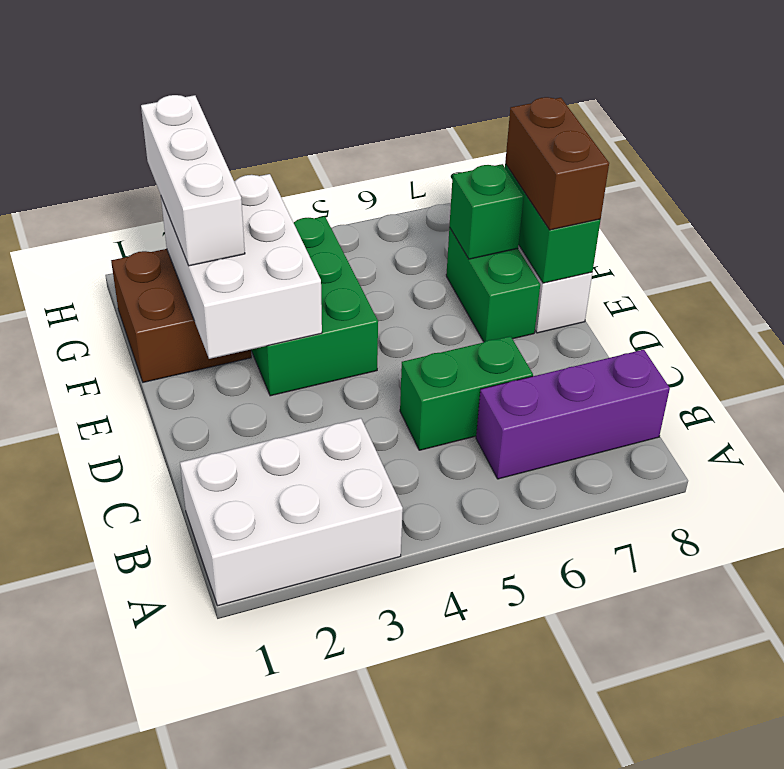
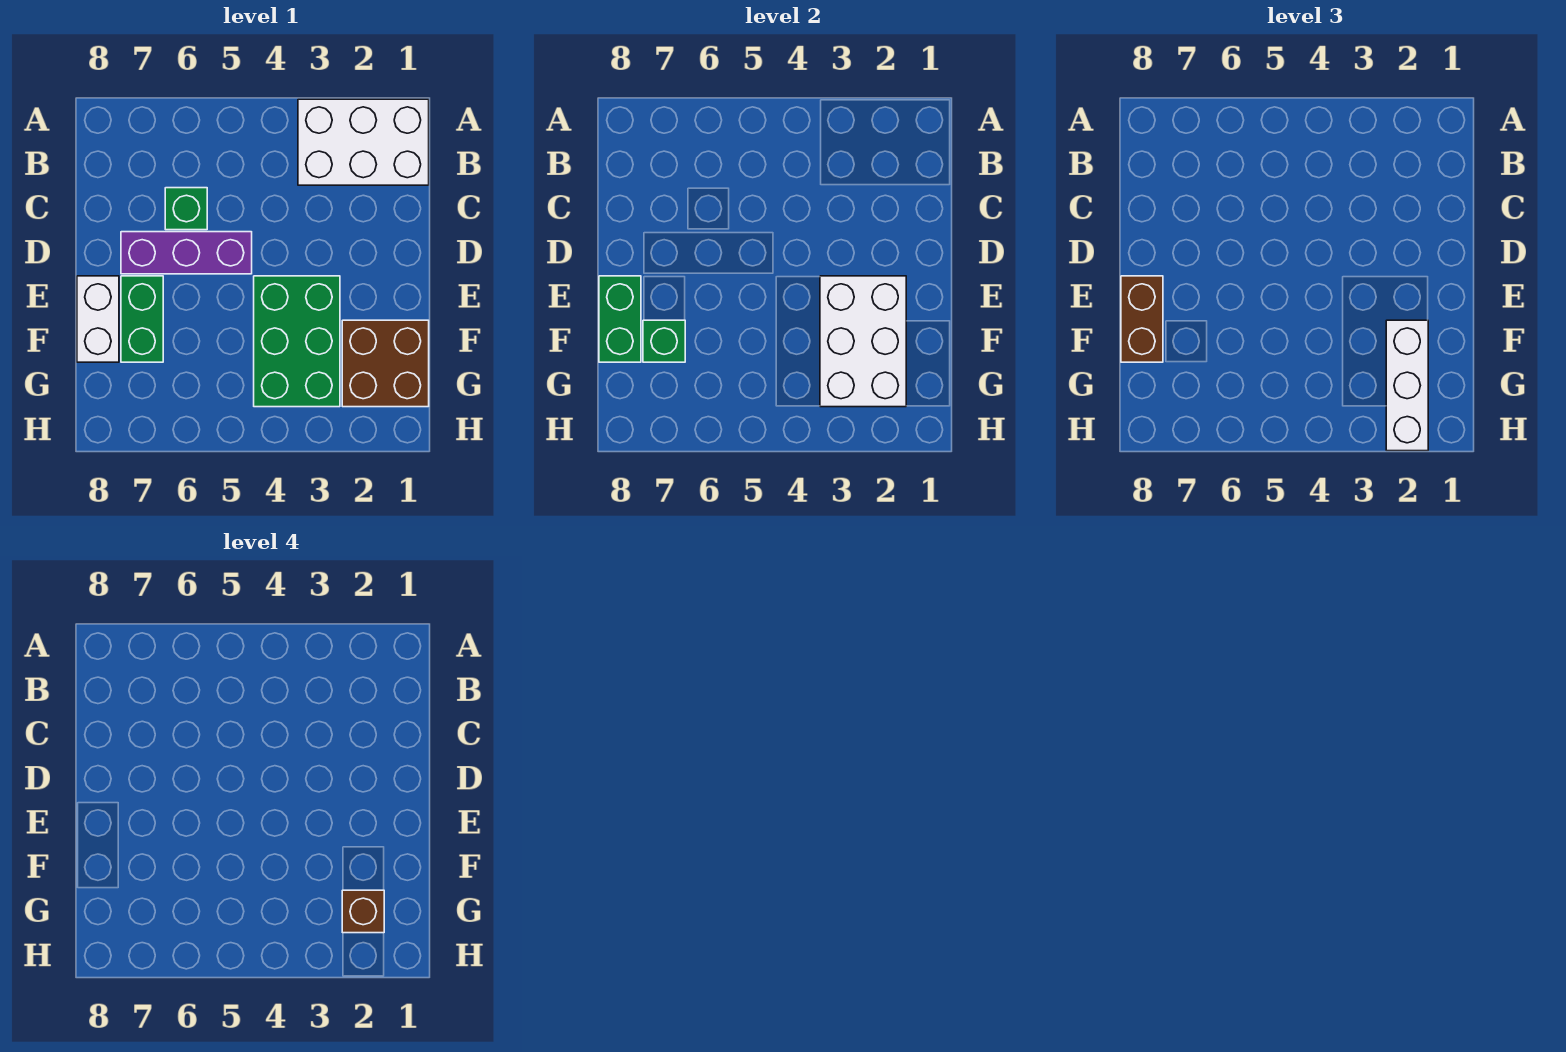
purple brick B6:B8 level 1 -> purple brick D5:D7 level 1
green brick C5:C6 level 1 -> green brick C6 level 1
none -> brown brick G2 level 4

